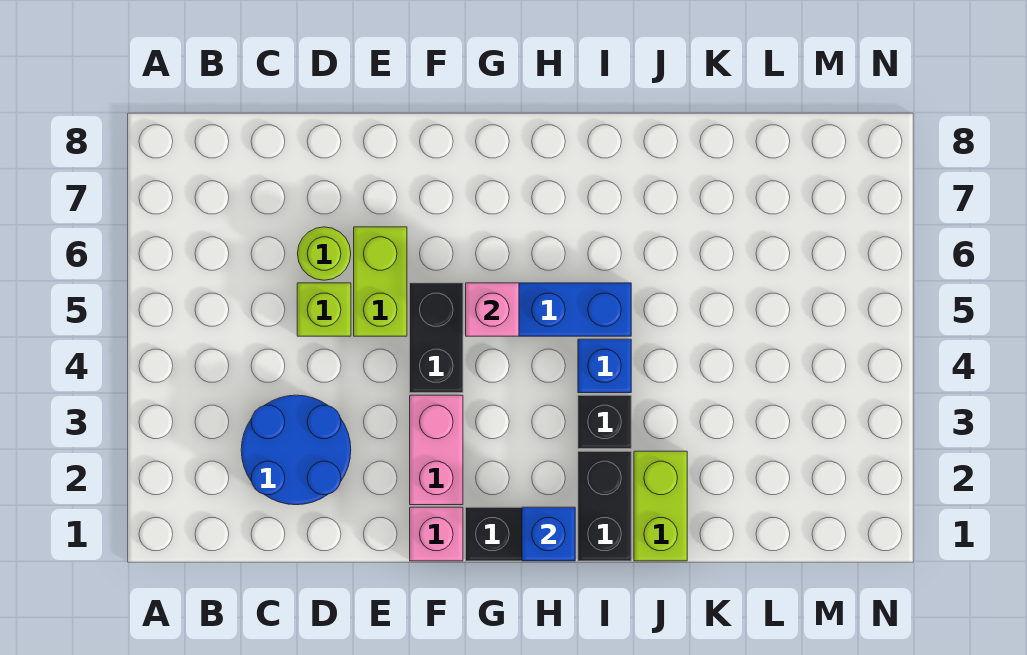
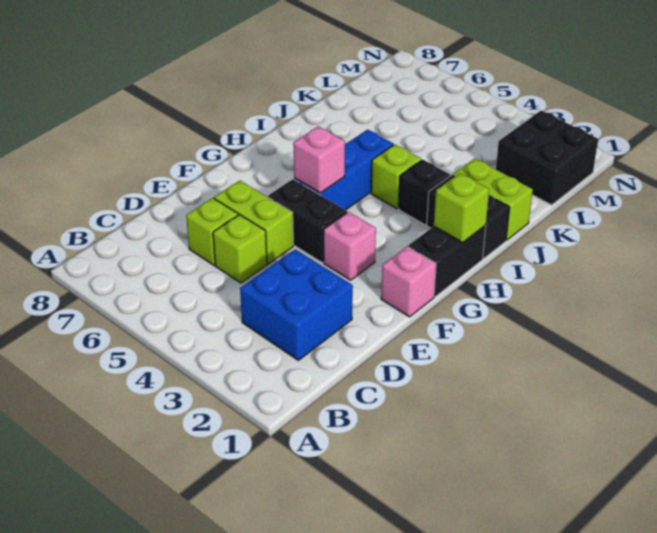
blue round brick C2:D3 level 1 -> blue brick C2:D3 level 1
lime round brick D6 level 1 -> lime brick D6 level 1
pink brick F2:F3 level 1 -> pink brick F3 level 1
blue brick H1 level 2 -> lime brick H1 level 2
blue brick I4 level 1 -> lime brick I4 level 1
none -> black brick L1:M2 level 1

